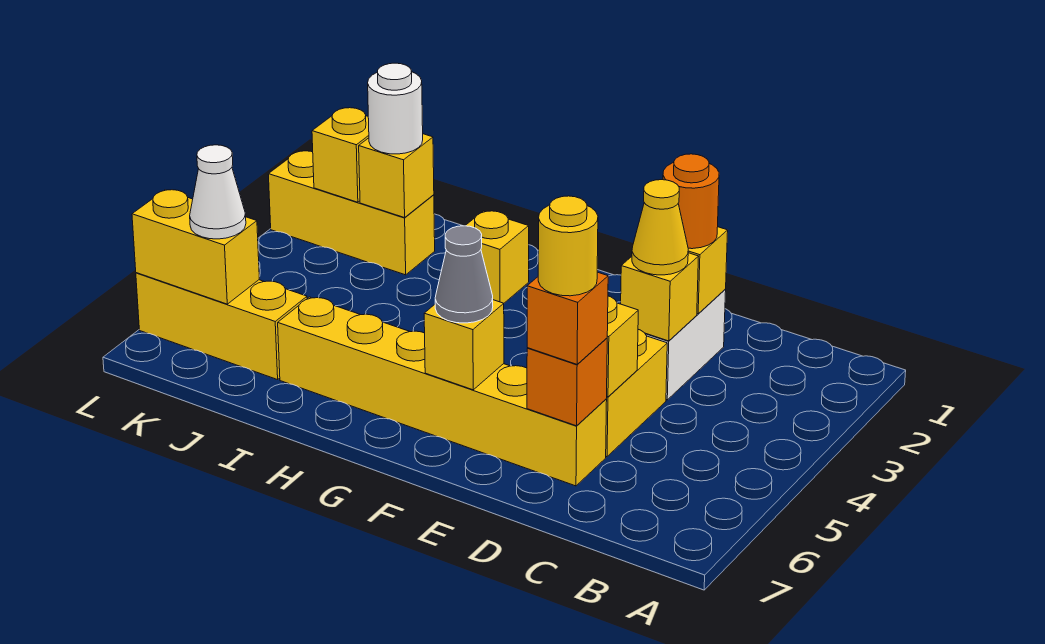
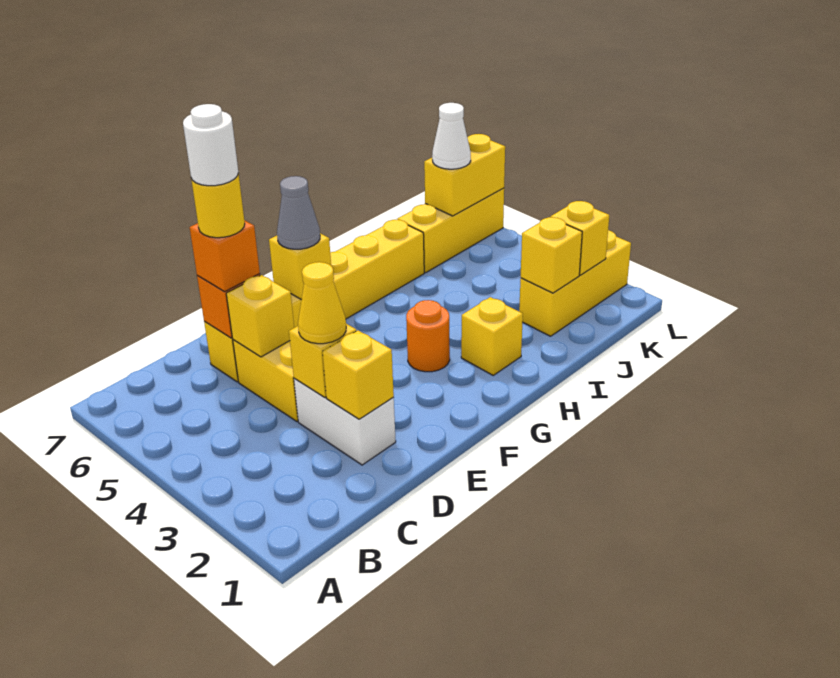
orange round brick D2 level 3 -> orange round brick G3 level 1
white round brick J2 level 3 -> white round brick D6 level 5

